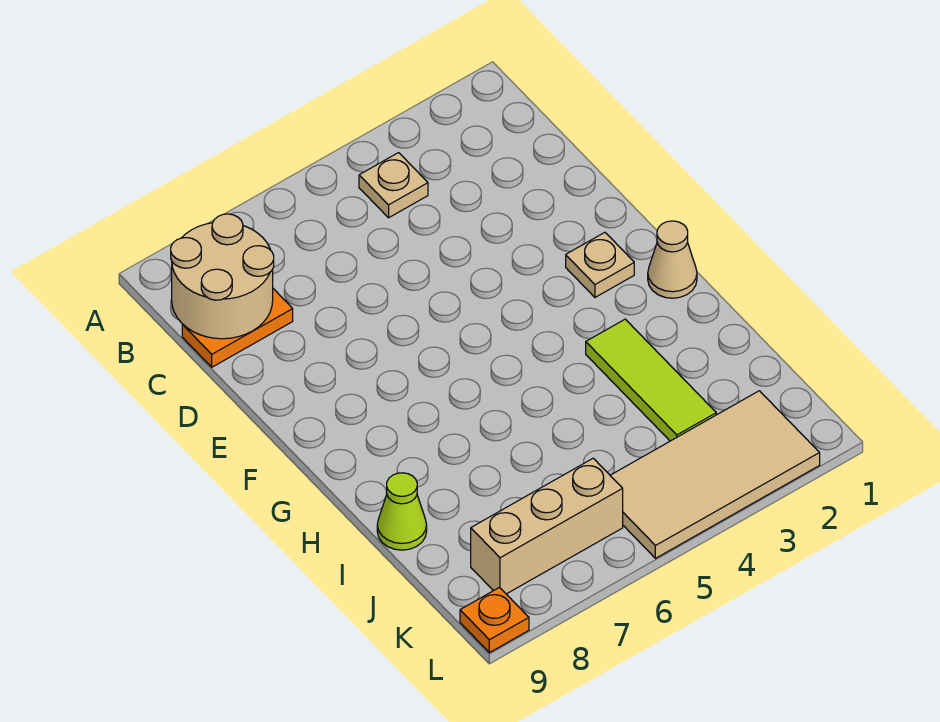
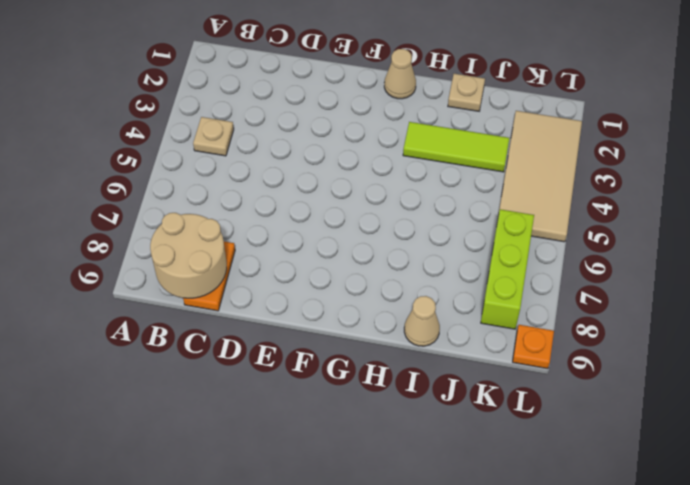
tan plate F2 level 1 -> tan plate I1 level 1
lime cone I9 level 1 -> tan cone I9 level 1
tan brick K6:K8 level 1 -> lime brick K6:K8 level 1

